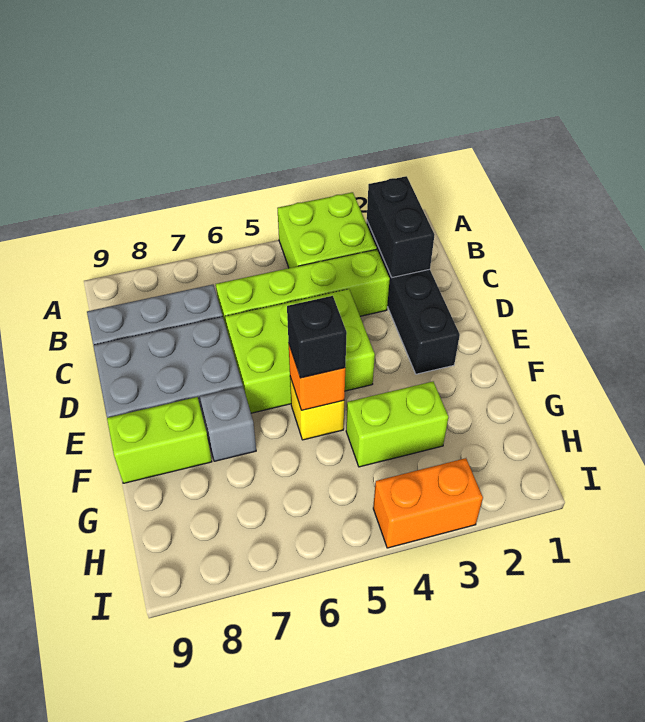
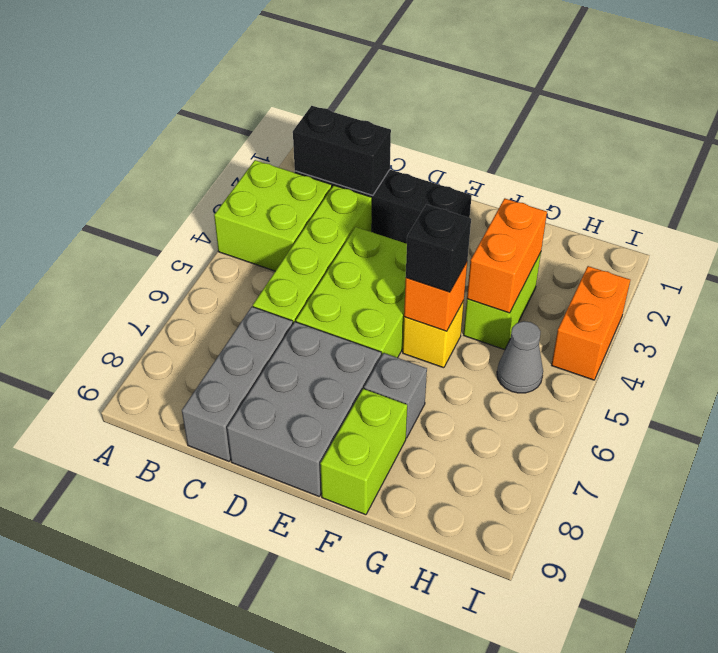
none -> orange brick G3:G4 level 2
none -> grey cone H5 level 1

